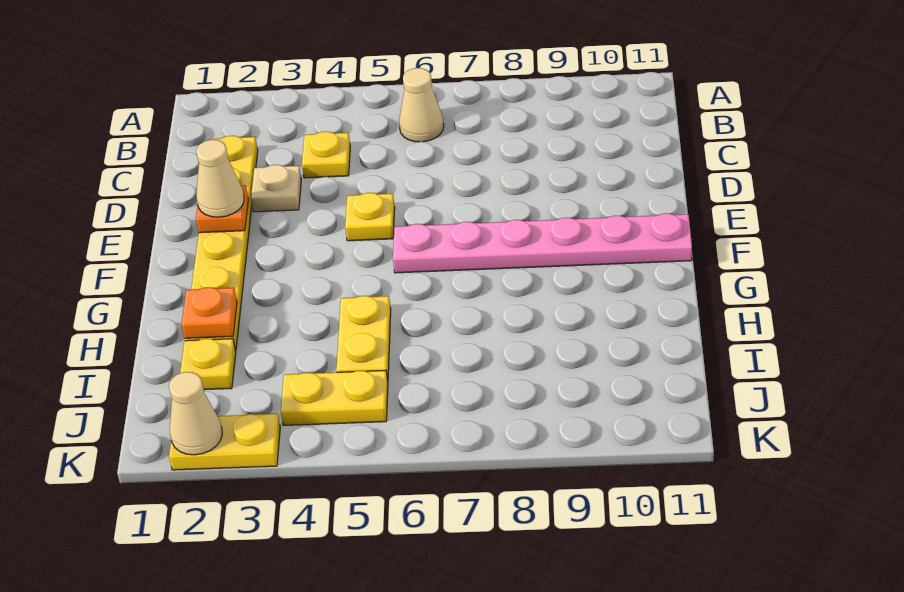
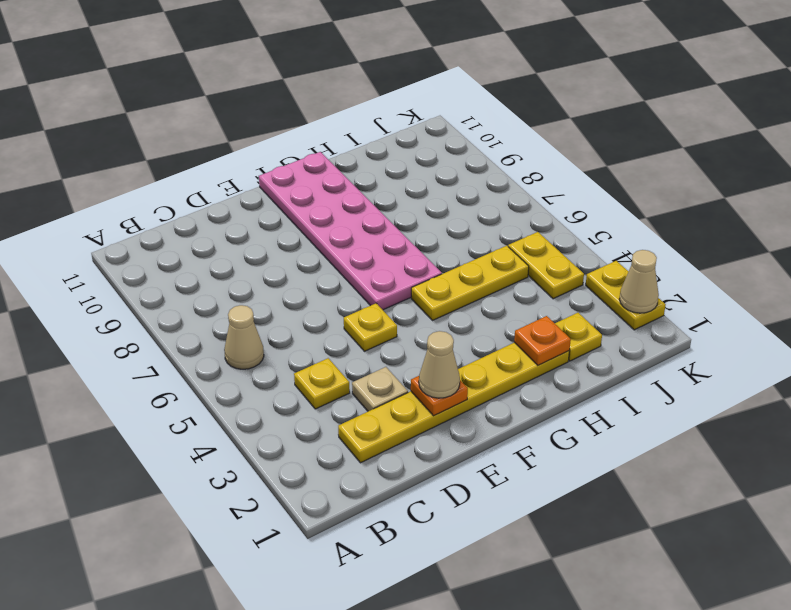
pink plate F6:F11 level 1 -> pink plate F6:G11 level 1
yellow plate H5:I5 level 1 -> yellow plate G5:I5 level 1

